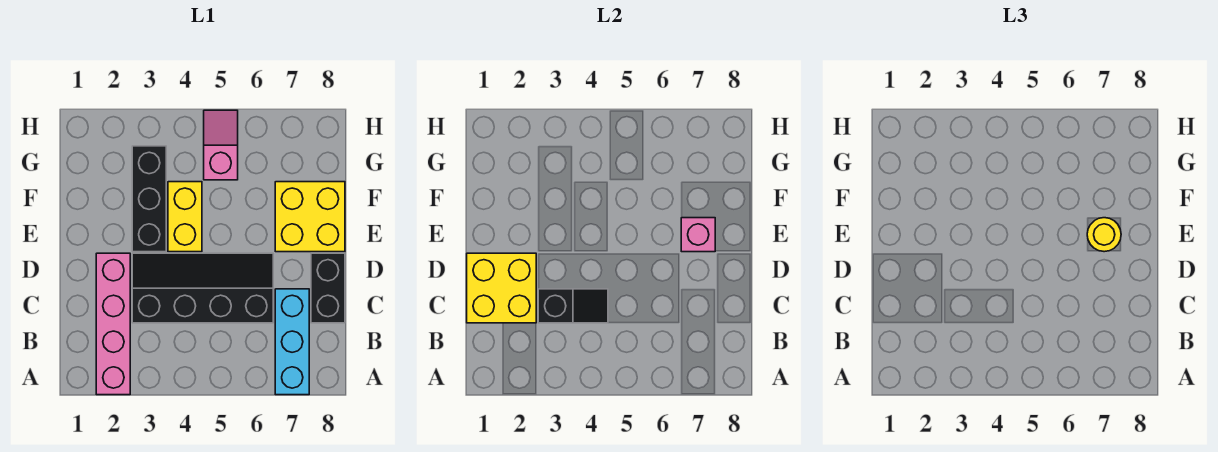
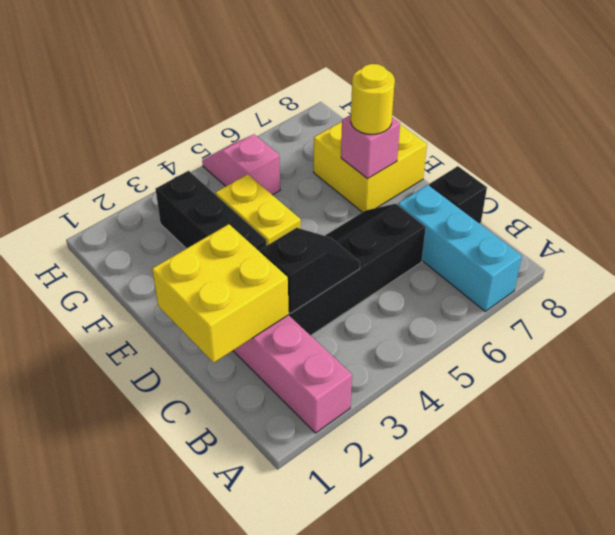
black brick C8:D8 level 1 -> black brick C8 level 1

